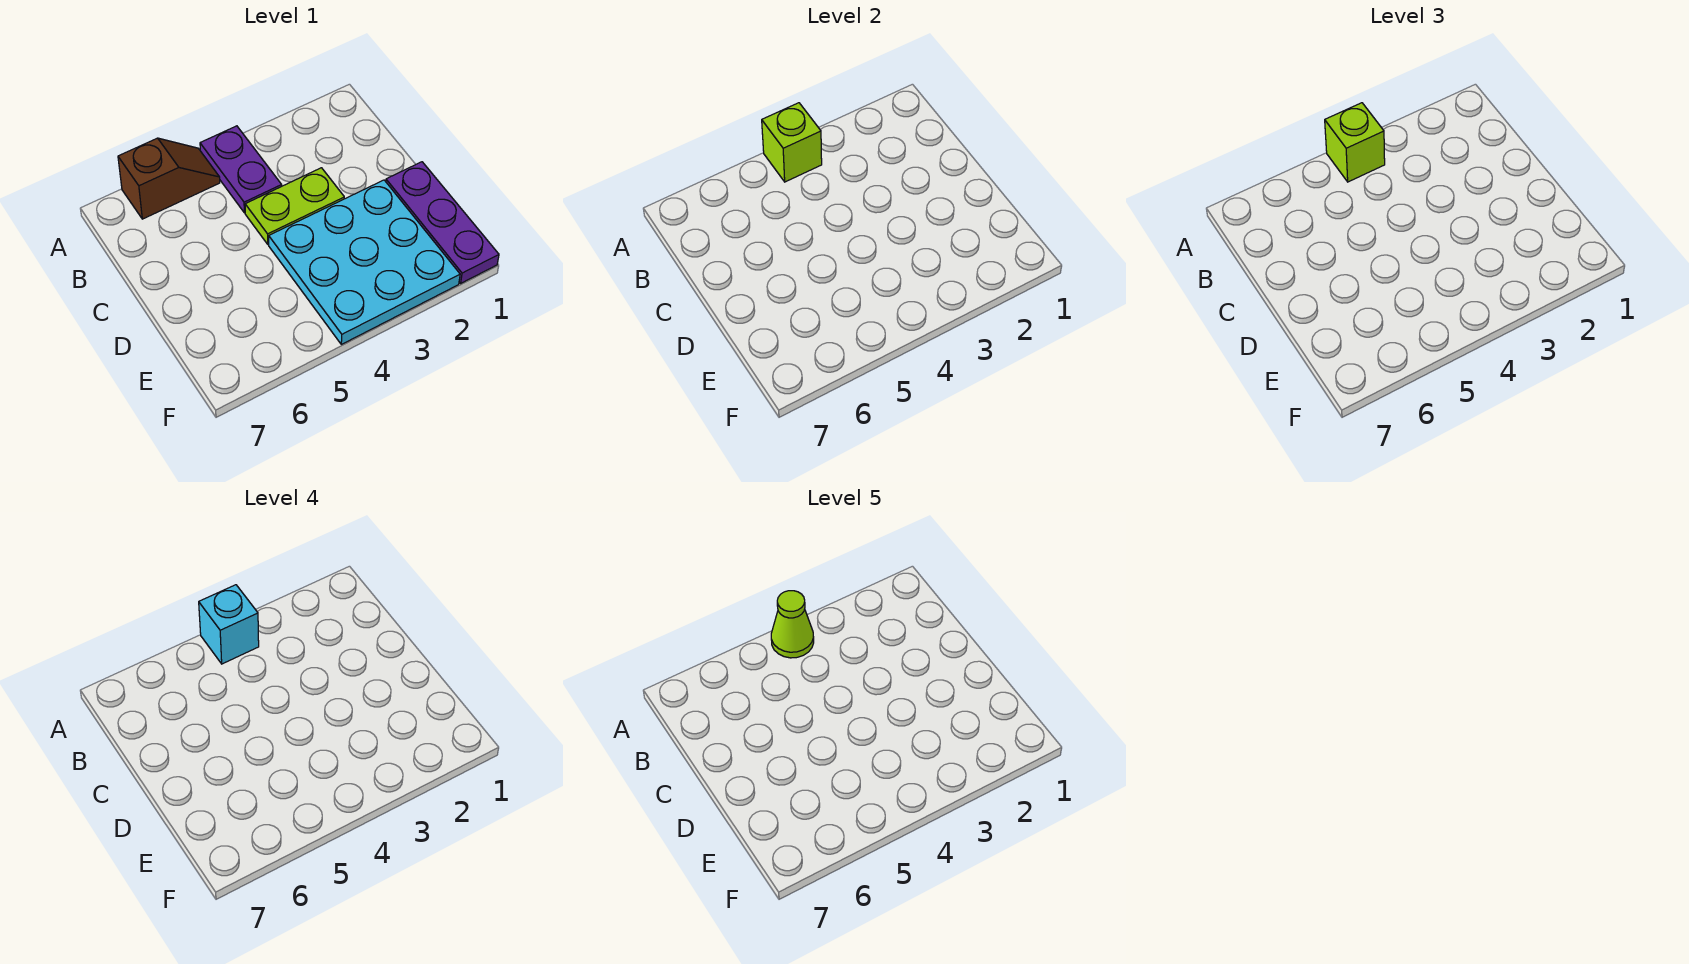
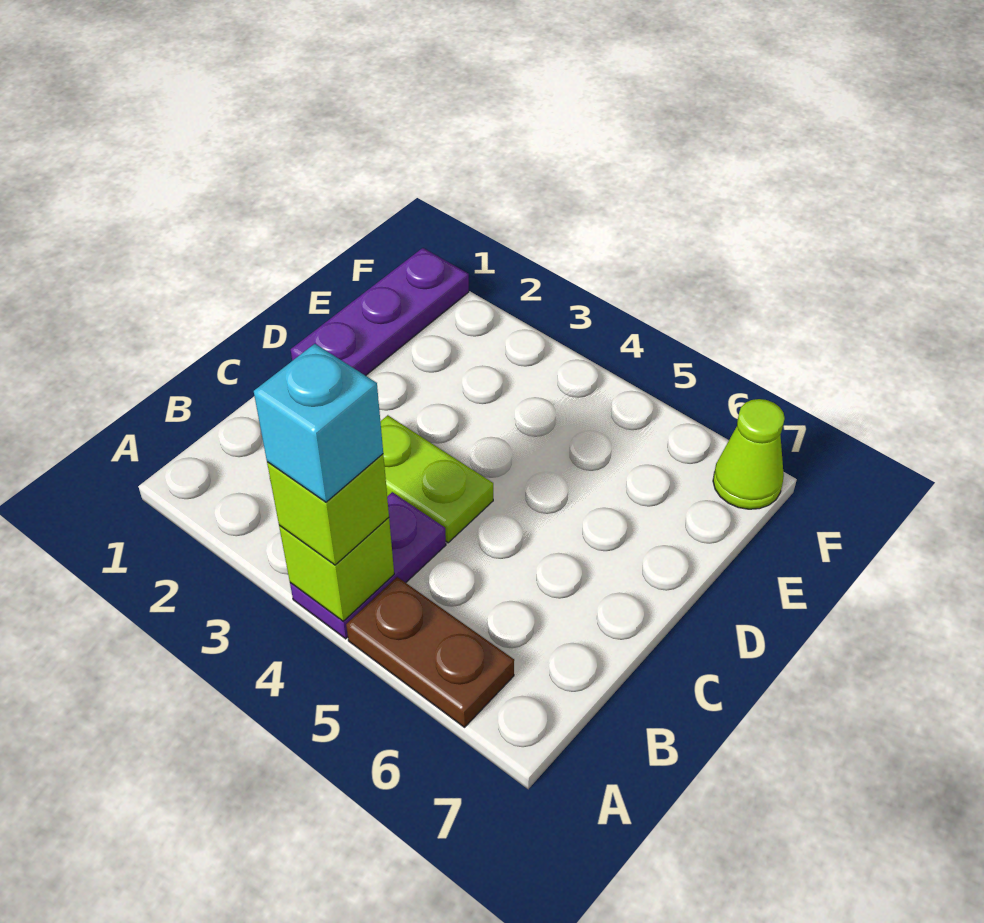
lime cone A4 level 5 -> lime cone F7 level 1
brown slope A5:A6 level 1 top 6 -> brown plate A5:A6 level 1
cyan plate D2:F4 level 1 -> none

